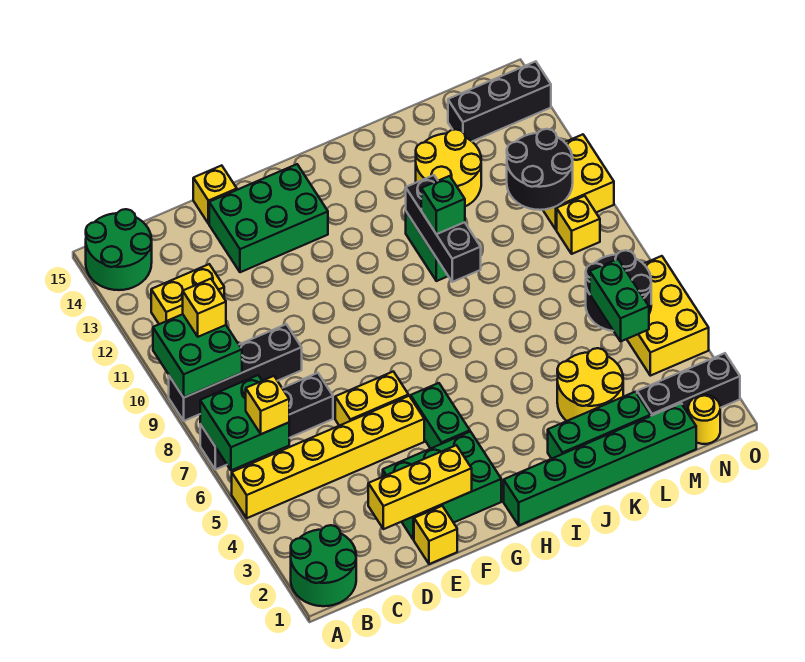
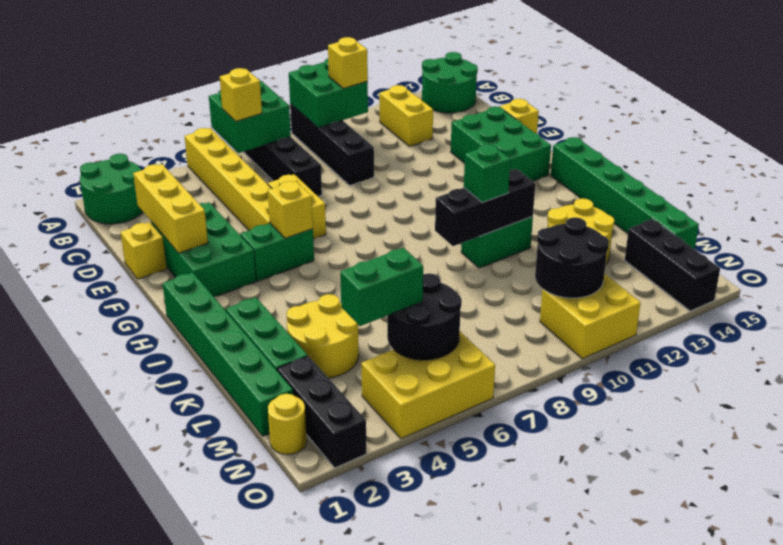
none -> green brick H15:M15 level 1
yellow brick N9 level 1 -> yellow brick G5 level 2

